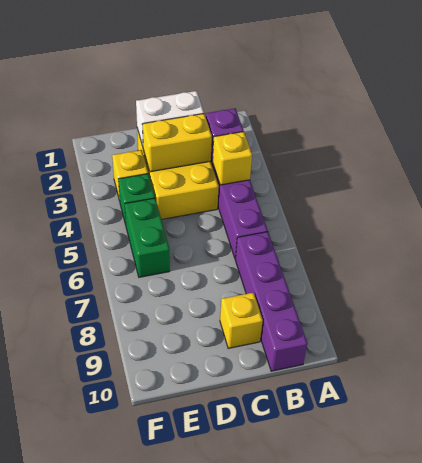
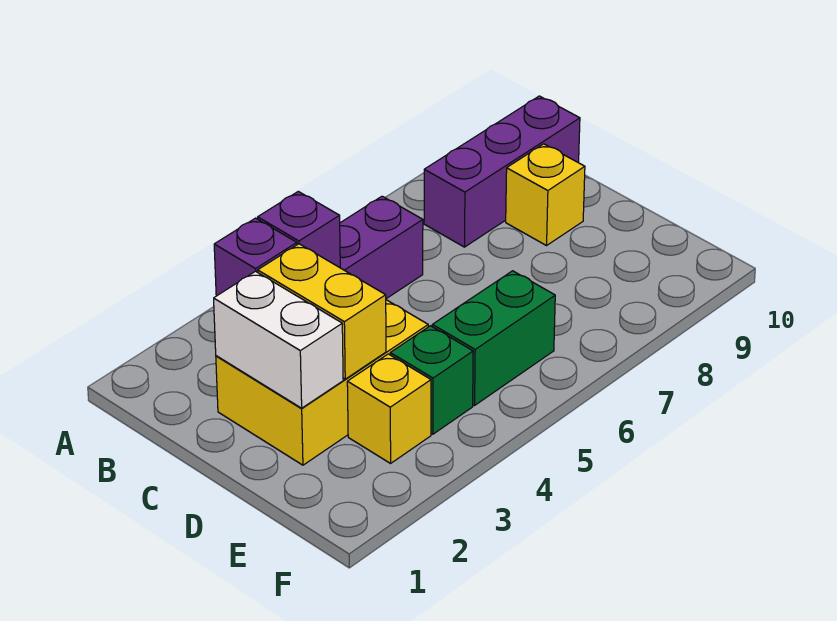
yellow brick B4 level 2 -> purple brick B4 level 2
purple brick B7:B10 level 1 -> purple brick B8:B10 level 1

